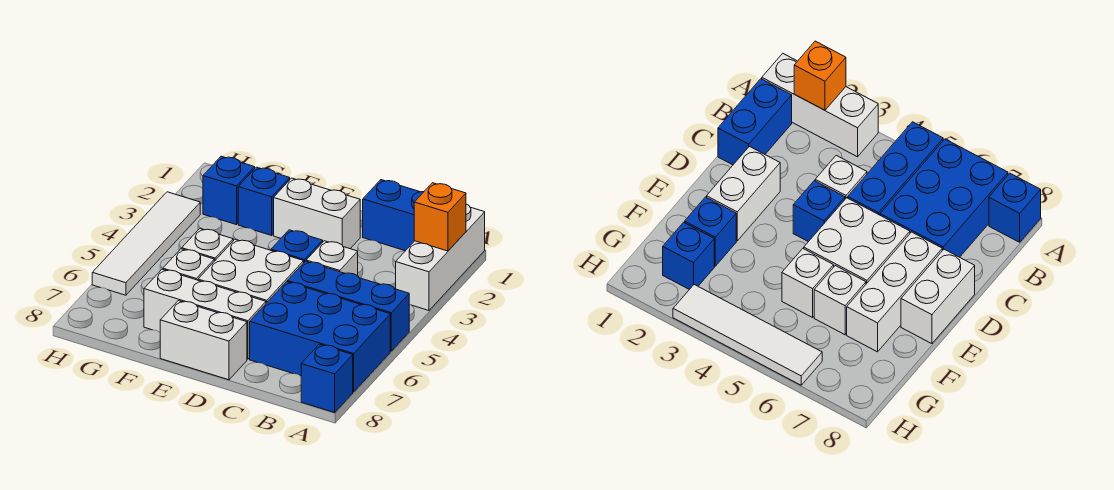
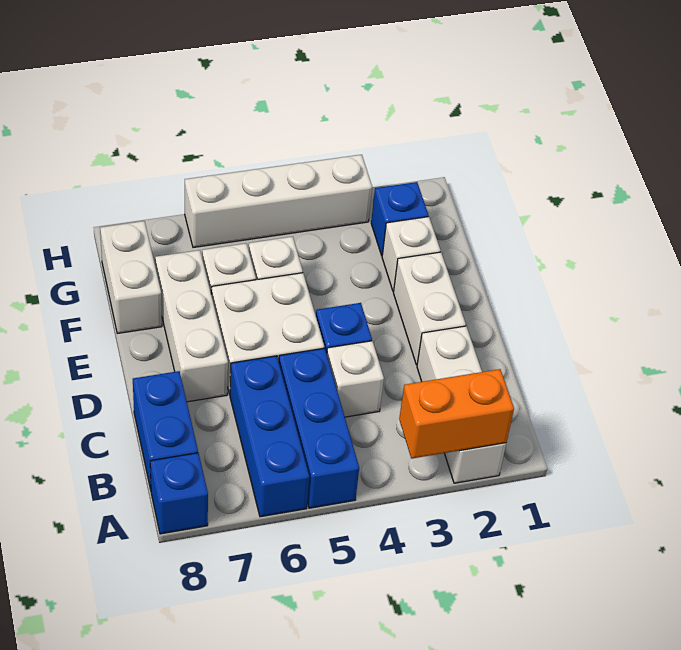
white brick A1:A3 level 1 -> white brick A2:C2 level 1
orange brick A2 level 2 -> orange brick A2:A3 level 2
blue brick A6:C7 level 1 -> blue brick A6:C6 level 1
blue brick B1:C1 level 1 -> blue brick B8:C8 level 1
white brick D8:E8 level 1 -> white brick F8:G8 level 1
blue brick F2 level 1 -> white brick F2 level 1
white tile H3:H6 level 1 -> white brick H3:H6 level 1

